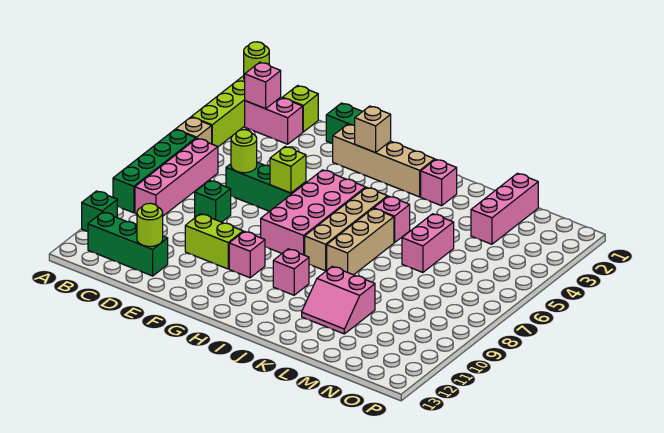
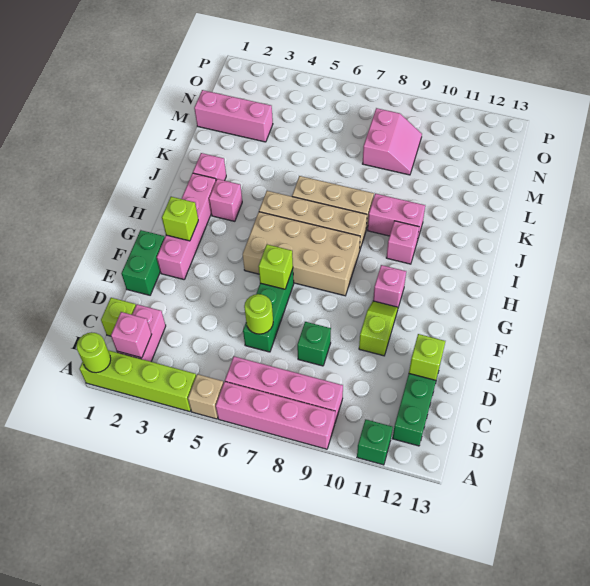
green brick A6:A9 level 1 -> pink brick A6:A9 level 1
lime round brick D12 level 2 -> lime brick D12 level 2
lime brick E10:F10 level 1 -> lime slope E10:F10 level 1 top E
tan brick F2:I2 level 1 -> pink brick F2:I2 level 1
tan brick G2 level 2 -> lime brick G2 level 2
pink brick G5:H8 level 1 -> tan brick G5:H8 level 1
pink brick J5 level 1 -> pink brick I3 level 1
pink slope K10:L11 level 1 top 10 -> pink slope M8:N9 level 1 top 8
pink brick L5:L6 level 1 -> pink brick J9:J10 level 1

